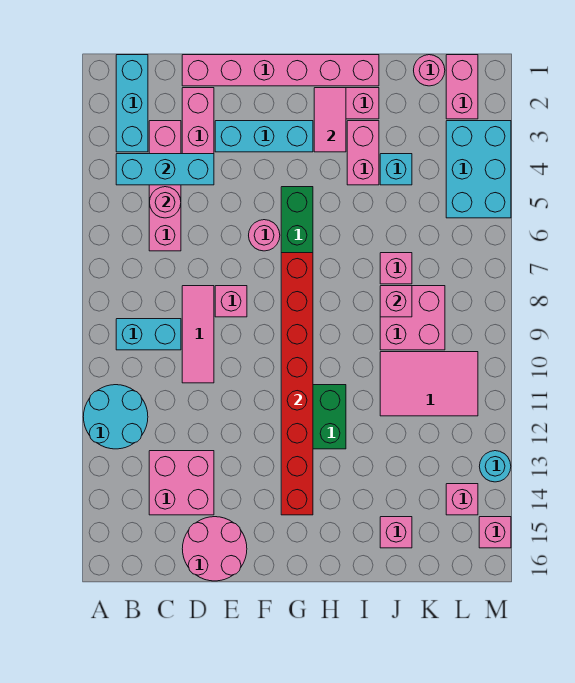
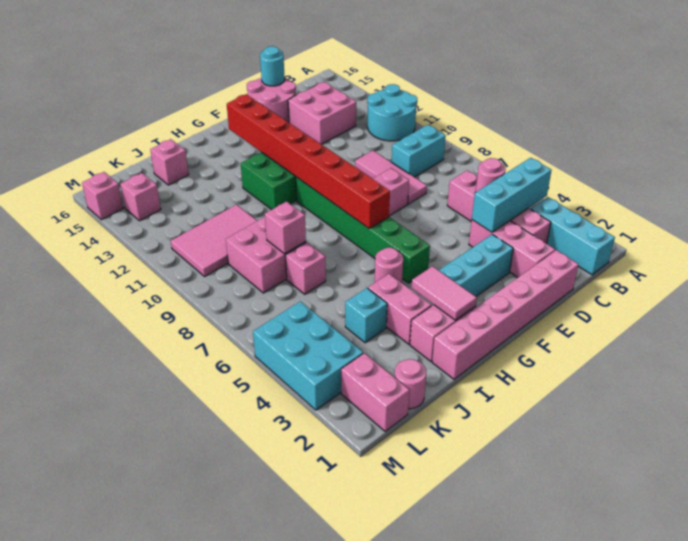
pink round brick F6 level 1 -> pink round brick H5 level 1
cyan round brick M13 level 1 -> cyan round brick D16 level 2

